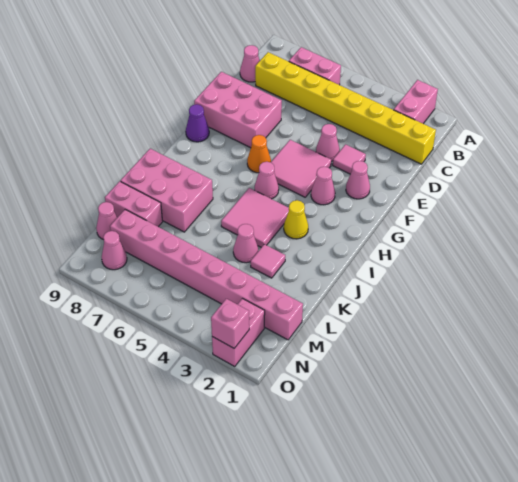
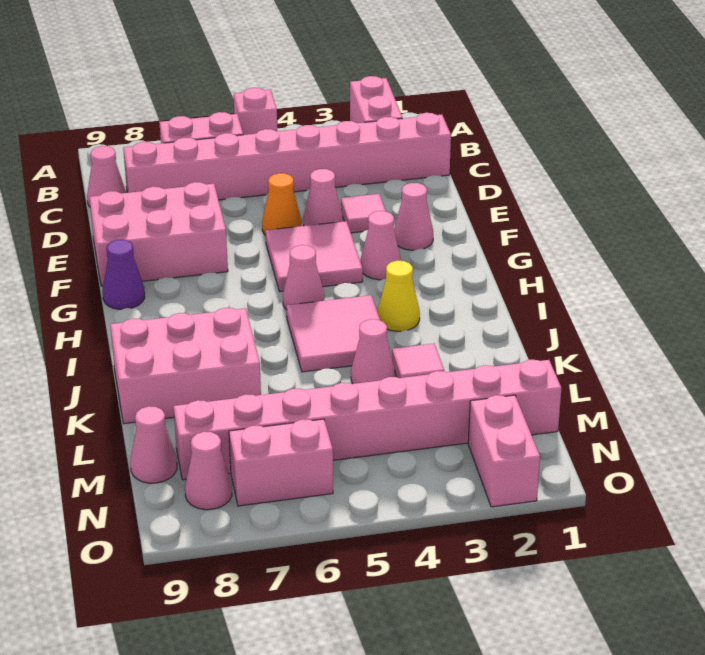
yellow brick C1:C8 level 1 -> pink brick C1:C8 level 1
orange cone G6 level 1 -> orange cone E5 level 1
pink brick L8:L9 level 1 -> pink brick N6:N7 level 1
pink brick O2 level 2 -> pink brick A5 level 1

